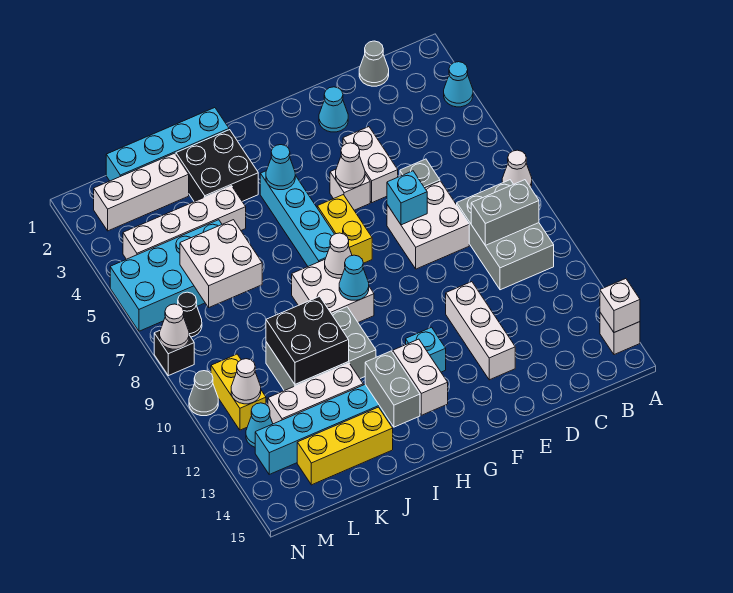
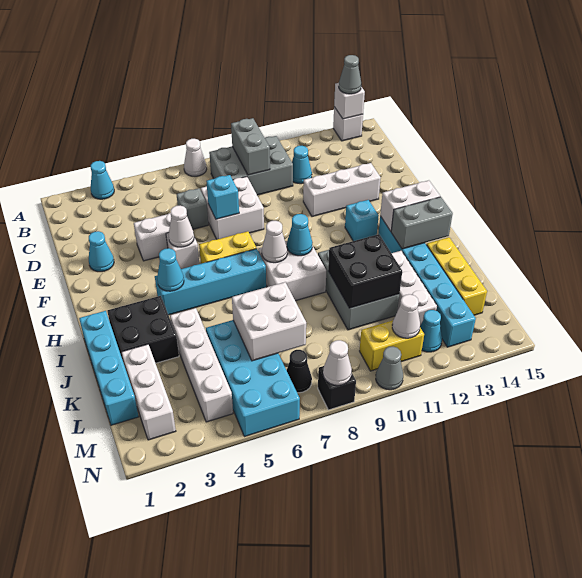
grey cone C1 level 1 -> grey cone A14 level 3
none -> cyan cone C11 level 1

